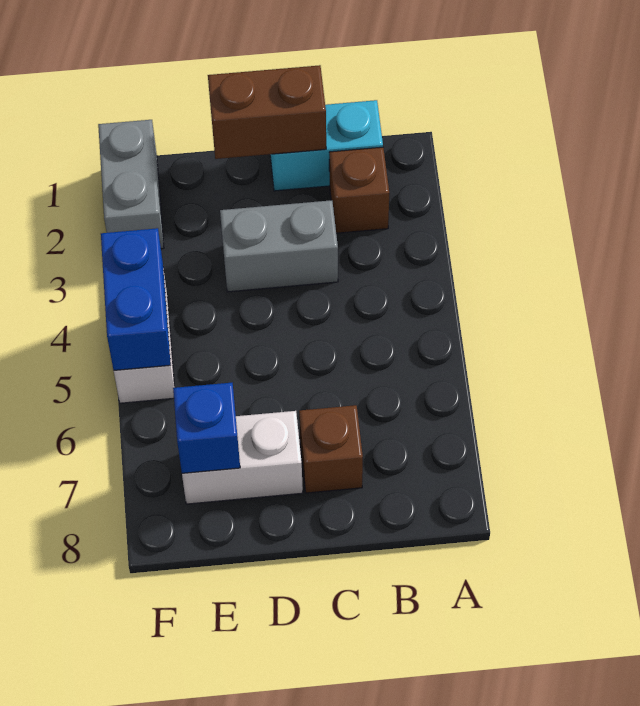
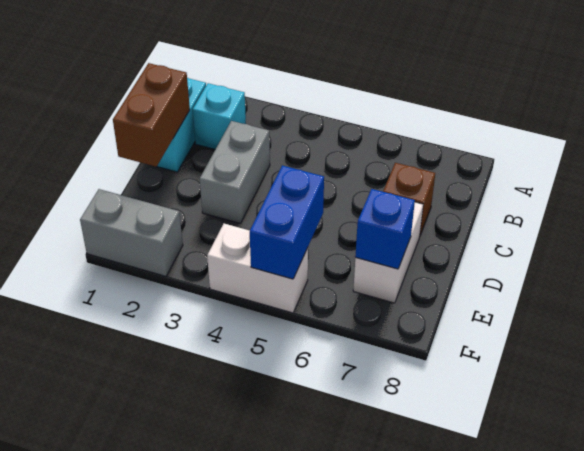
brown brick B2 level 1 -> cyan brick B2 level 1
blue brick F4:F5 level 2 -> blue brick E5:F5 level 2

